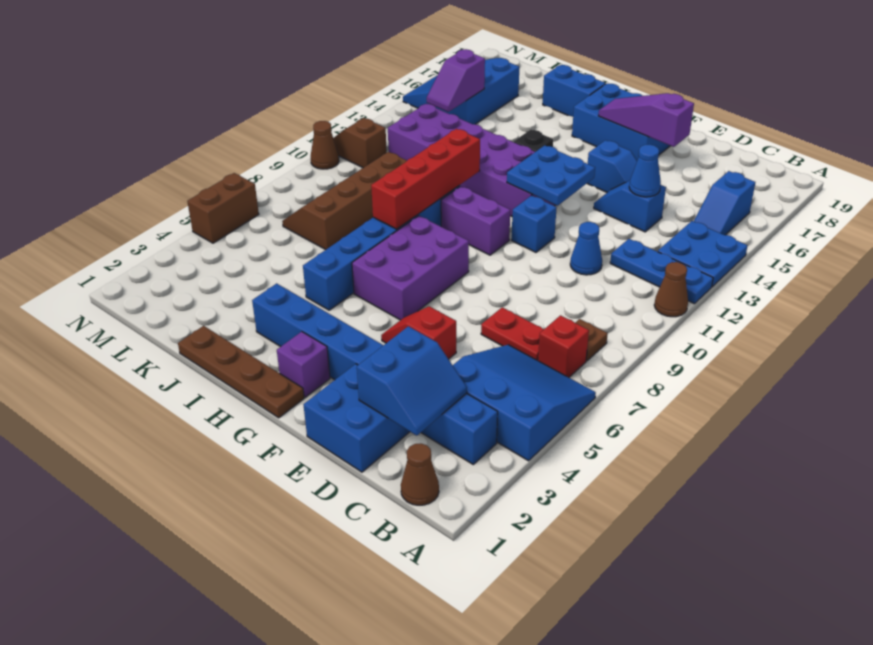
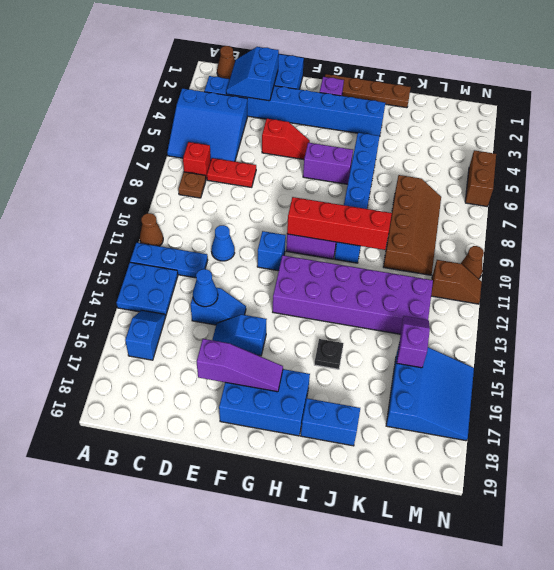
blue plate F12:G13 level 2 -> none
purple brick G6:H8 level 1 -> purple brick G6:H6 level 1
red brick I8:I11 level 2 -> red brick G10:J10 level 2

